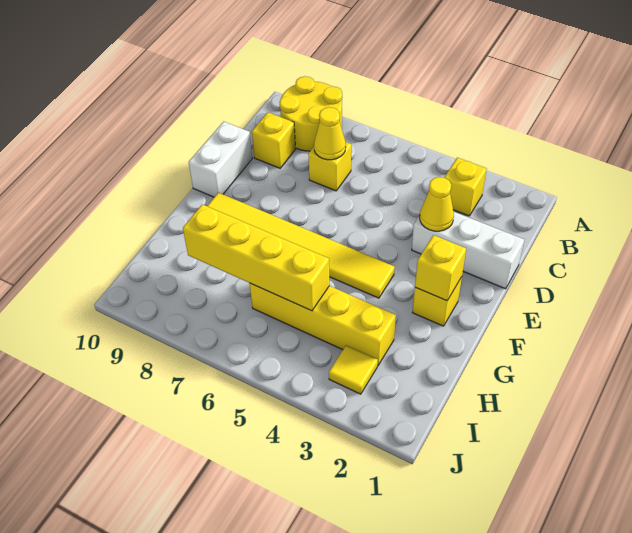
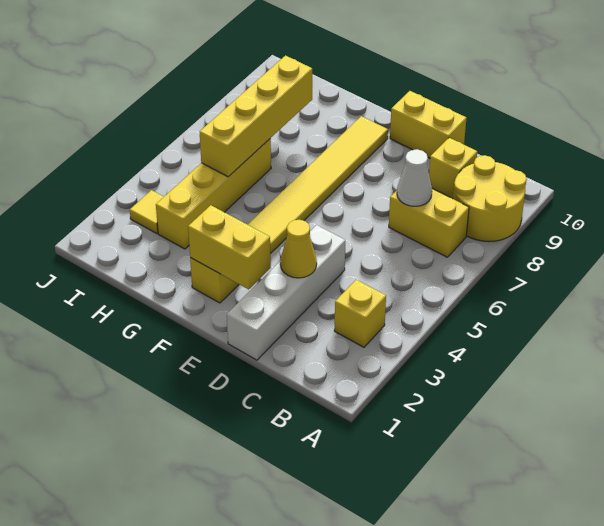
yellow brick C7 level 1 -> yellow brick B7:C7 level 1
yellow cone C7 level 2 -> white cone C7 level 2
white brick D1:D3 level 1 -> white brick D1:D4 level 1
white brick D10:E10 level 1 -> yellow brick D10:E10 level 1
yellow brick F2 level 2 -> yellow brick E2:F2 level 2

